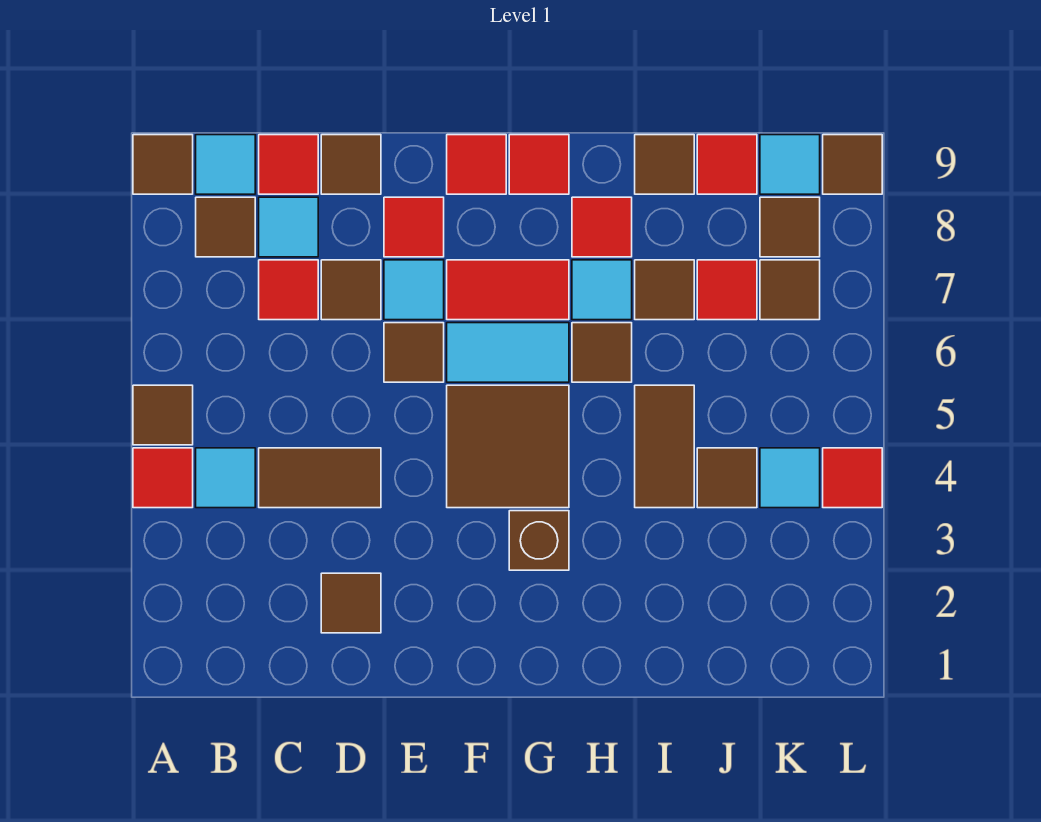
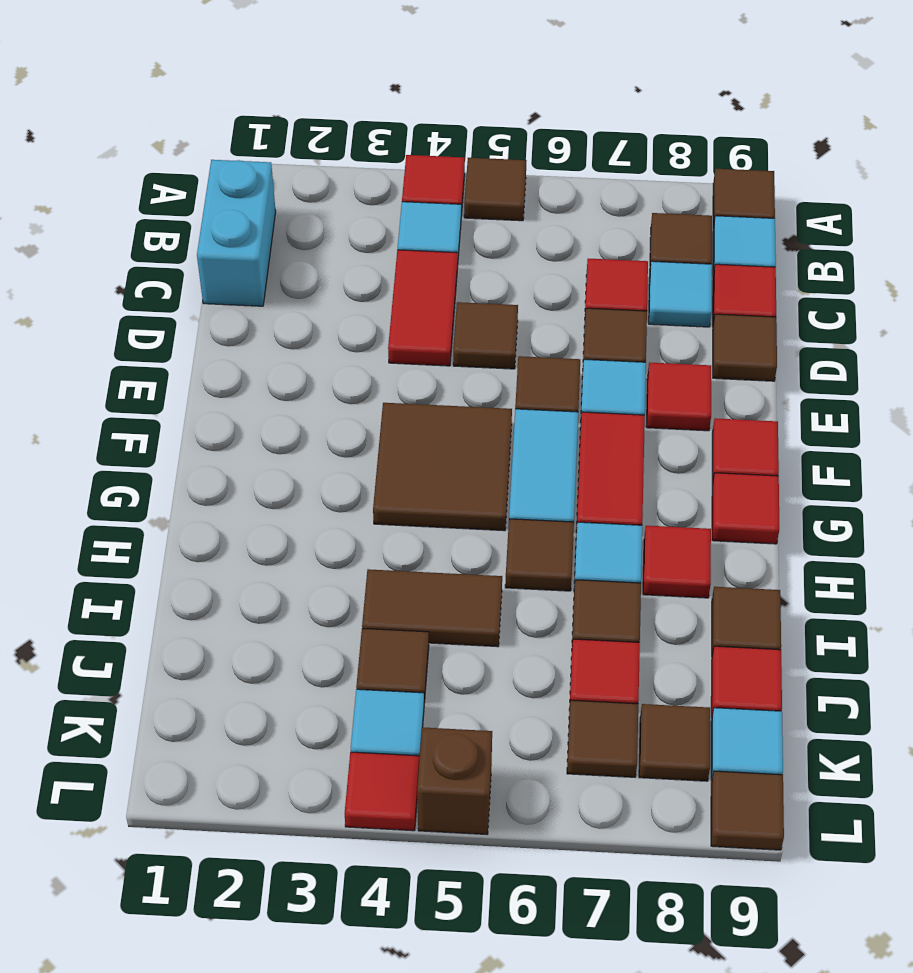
none -> cyan brick B1:C1 level 1
brown tile C4:D4 level 1 -> red tile C4:D4 level 1
brown tile D2 level 1 -> brown tile D5 level 1
brown brick G3 level 1 -> brown brick L5 level 1

